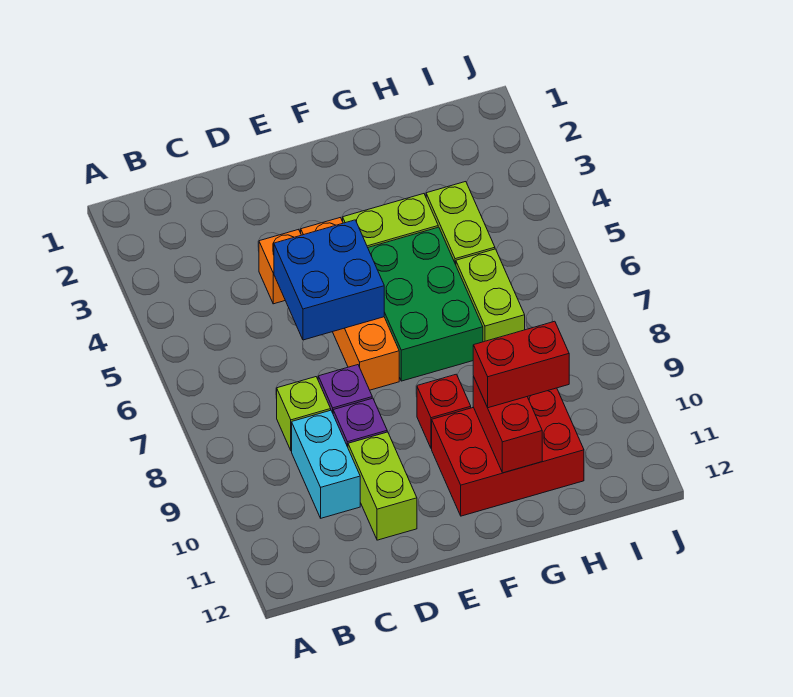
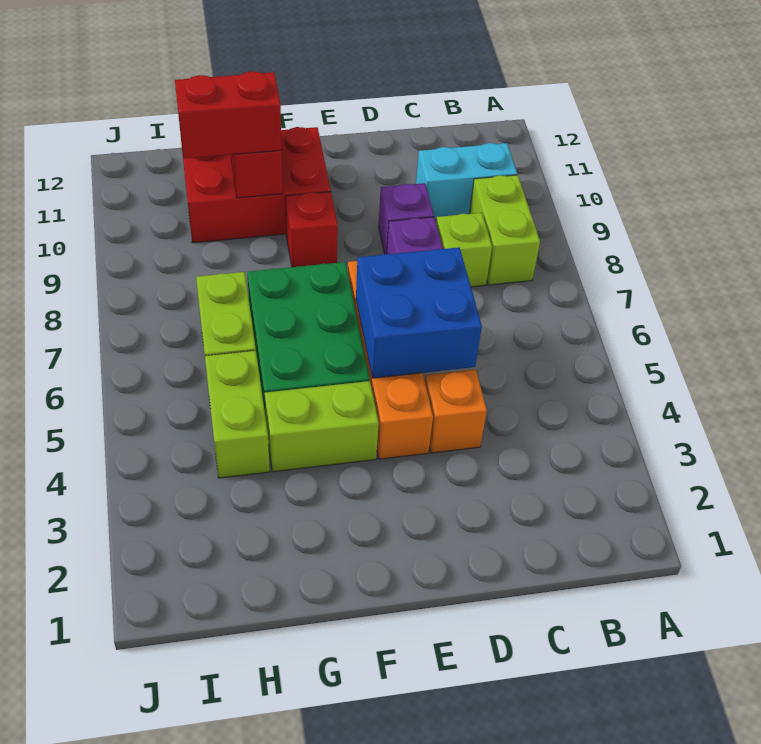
cyan brick C9:C10 level 1 -> cyan brick B10:C10 level 1
lime brick D10:D11 level 1 -> lime brick B8:B9 level 1

